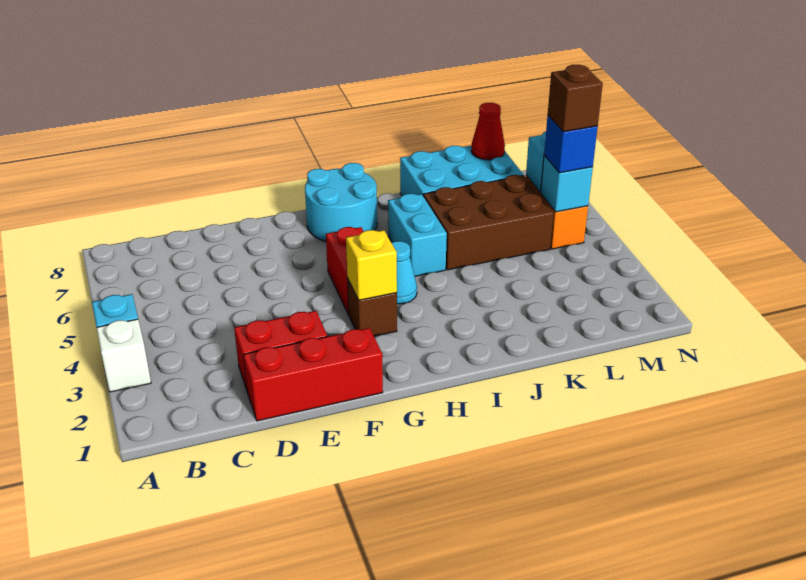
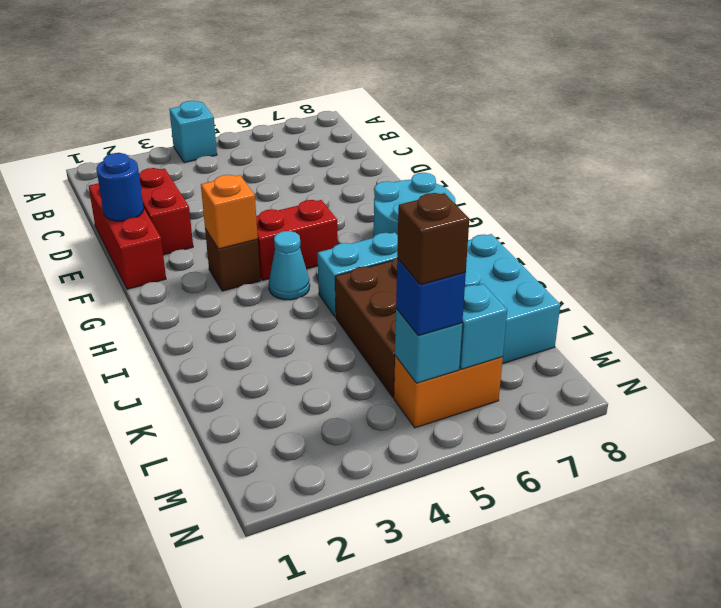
white brick A3 level 1 -> none
none -> blue round brick E1 level 2
yellow brick G3 level 2 -> orange brick G3 level 2
red cone L8 level 2 -> none

